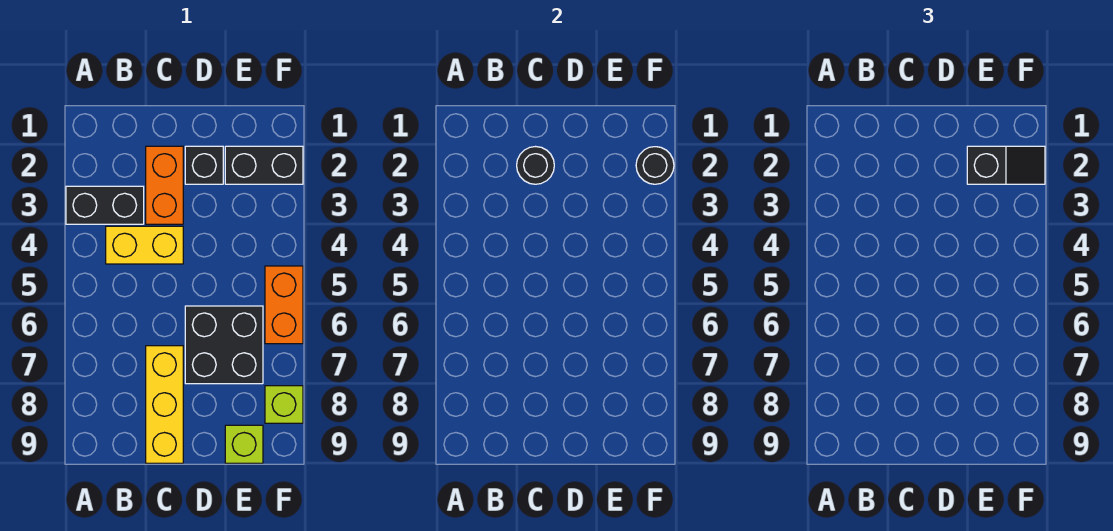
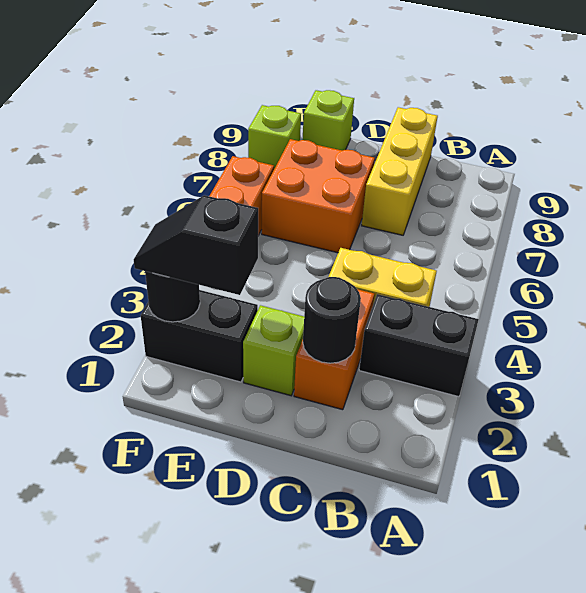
black brick D2 level 1 -> lime brick D2 level 1
black brick D6:E7 level 1 -> orange brick D6:E7 level 1

